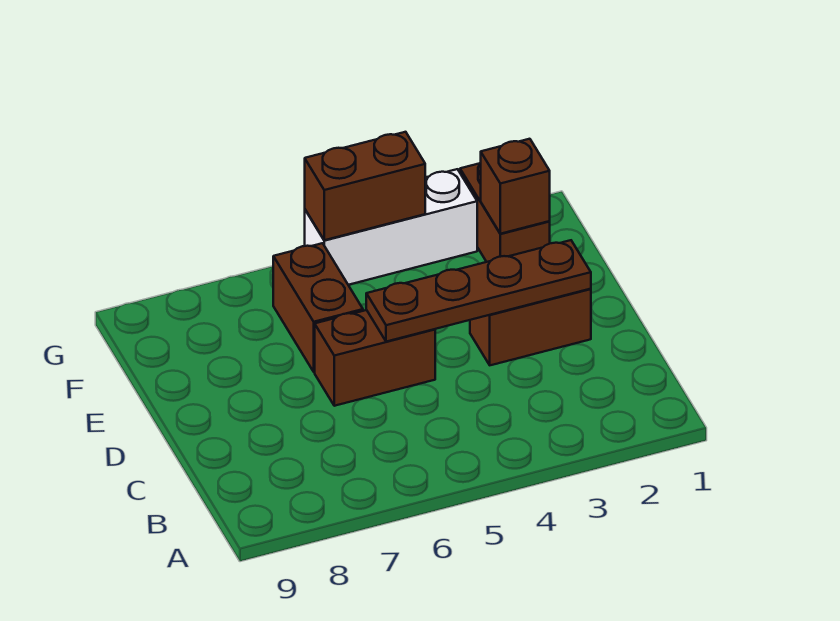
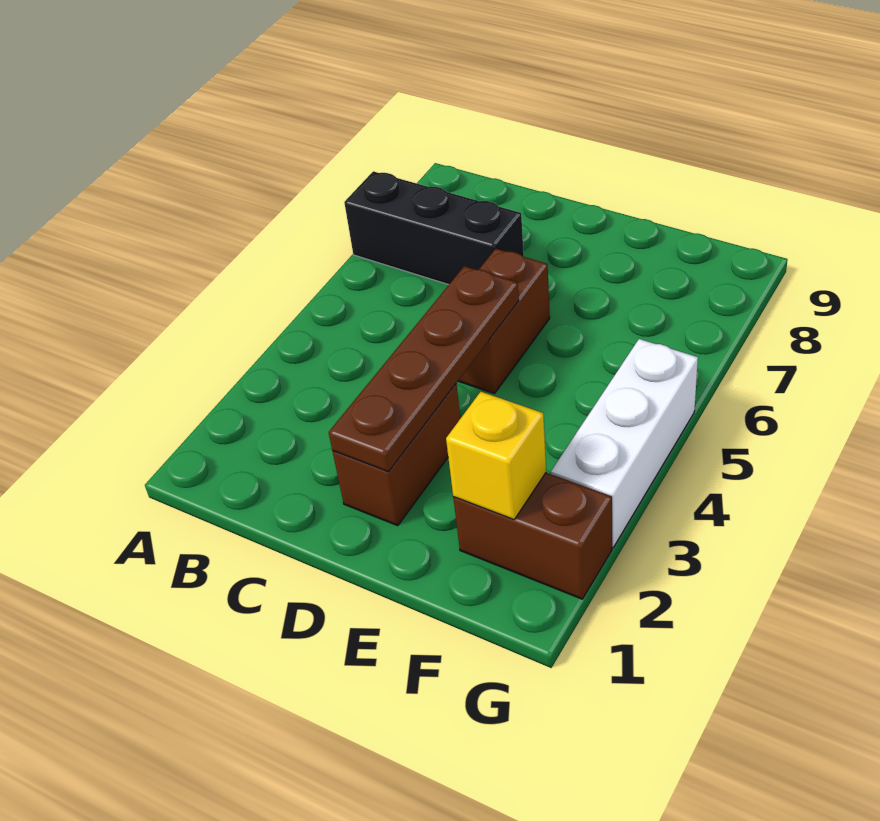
none -> black brick A7:C7 level 1
brown brick E6:F6 level 1 -> none
brown brick F2 level 2 -> yellow brick F2 level 2
brown brick G4:G5 level 2 -> none

